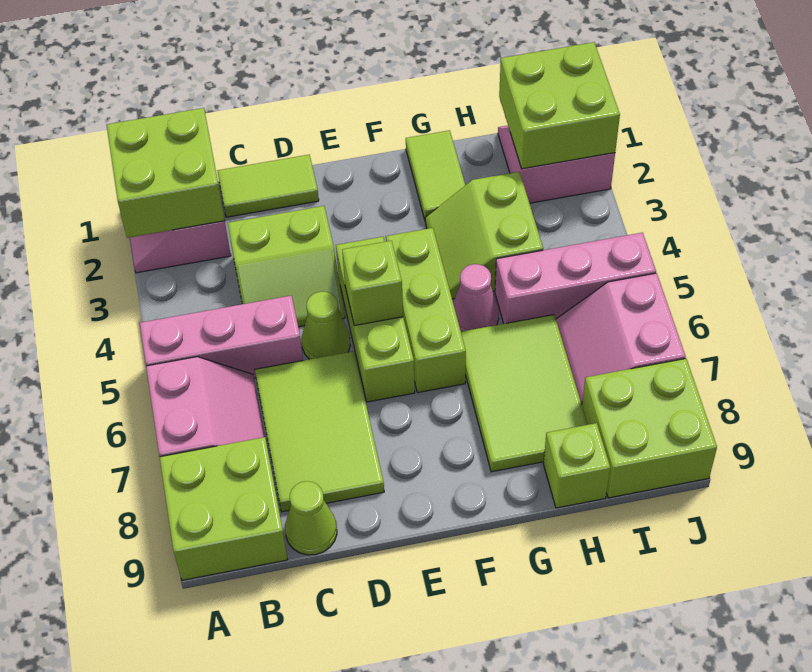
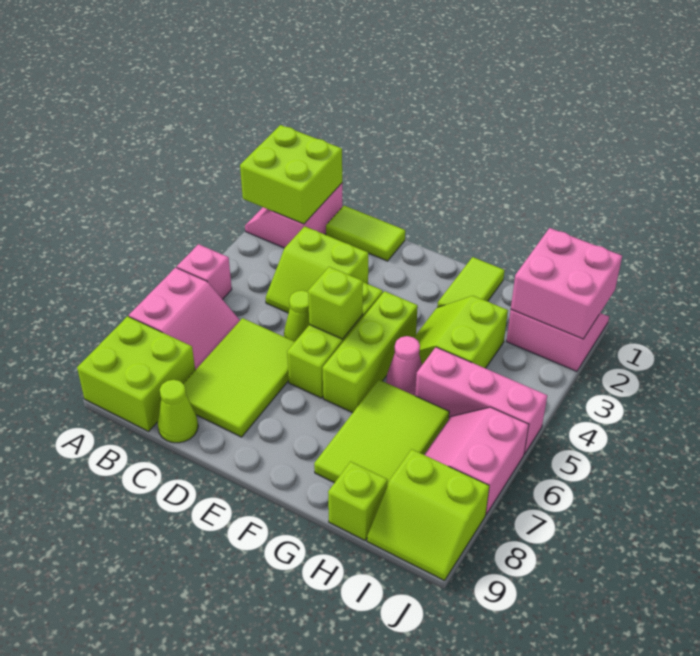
pink brick A5:C5 level 1 -> pink brick A5 level 1
lime brick I1:J2 level 2 -> pink brick I1:J2 level 2
lime brick I8:J9 level 1 -> lime slope I8:J9 level 1 top 8

